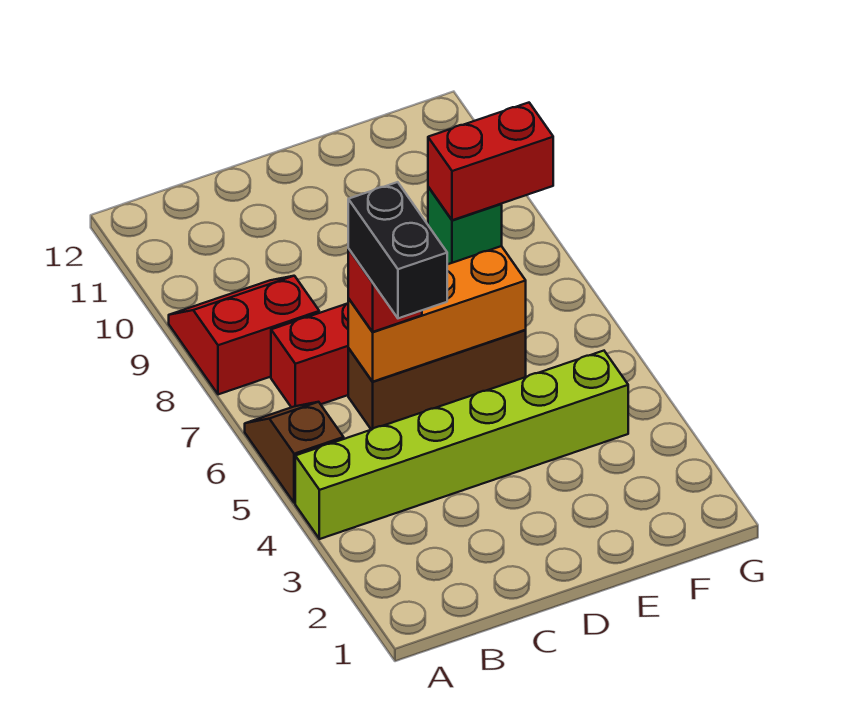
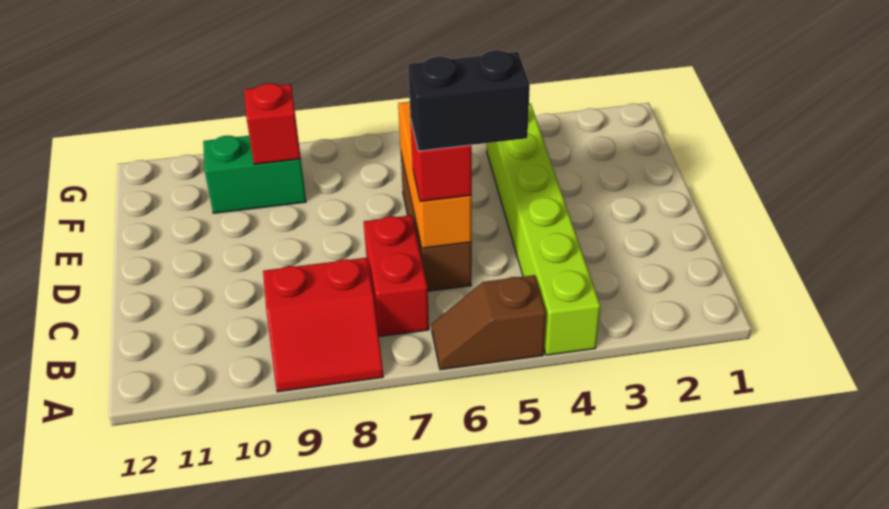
red slope A8:B9 level 1 top 8 -> red slope A8:B9 level 1 top B
green brick F9 level 1 -> green brick F9:F10 level 1
red brick F9:G9 level 2 -> red brick F9 level 2

